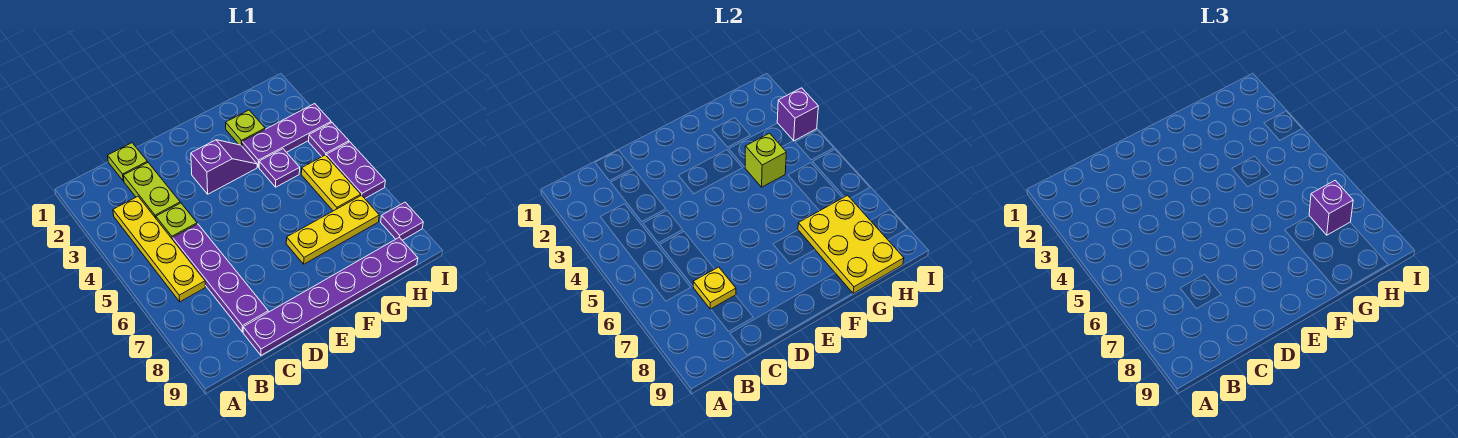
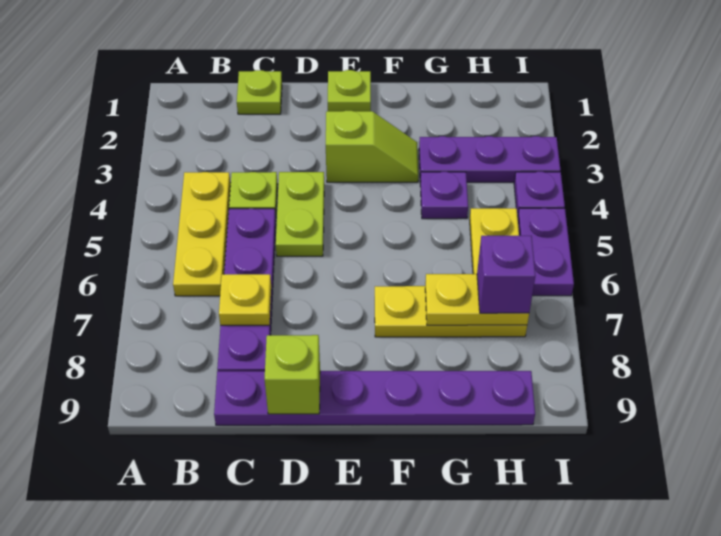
yellow plate B3:B6 level 1 -> yellow plate B4:B6 level 1
lime plate C2:C3 level 1 -> lime plate D4:D5 level 1
purple slope E3:F3 level 1 top E -> lime slope E3:F3 level 1 top E
lime plate G2 level 1 -> lime plate E1 level 1
lime brick G4 level 2 -> lime brick D9 level 2
yellow plate G7:H9 level 2 -> yellow plate G7:H7 level 2
purple brick I3 level 2 -> none
purple plate I8 level 1 -> none

